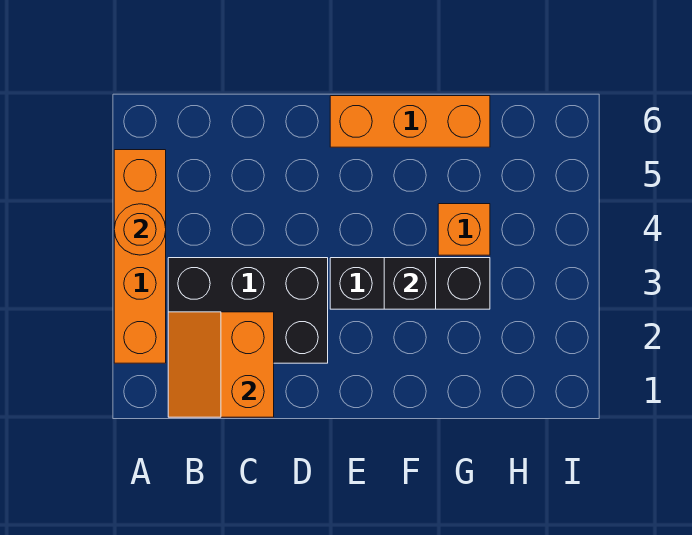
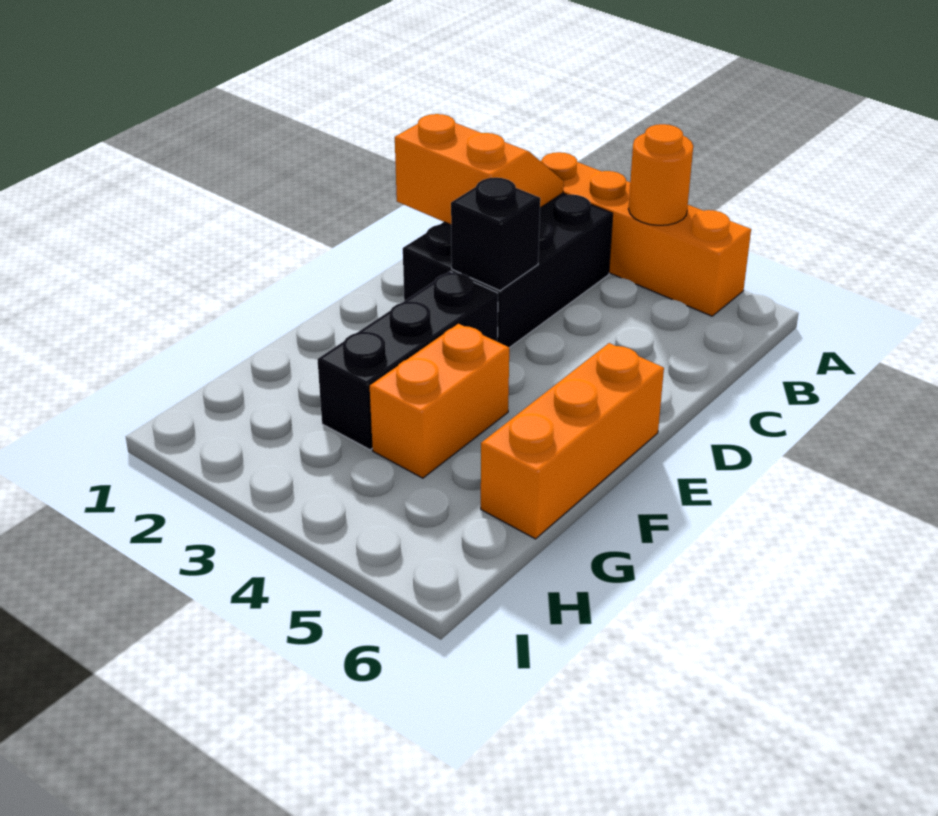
black brick F3 level 2 -> black brick D3 level 2
orange brick G4 level 1 -> orange brick F4:G4 level 1

